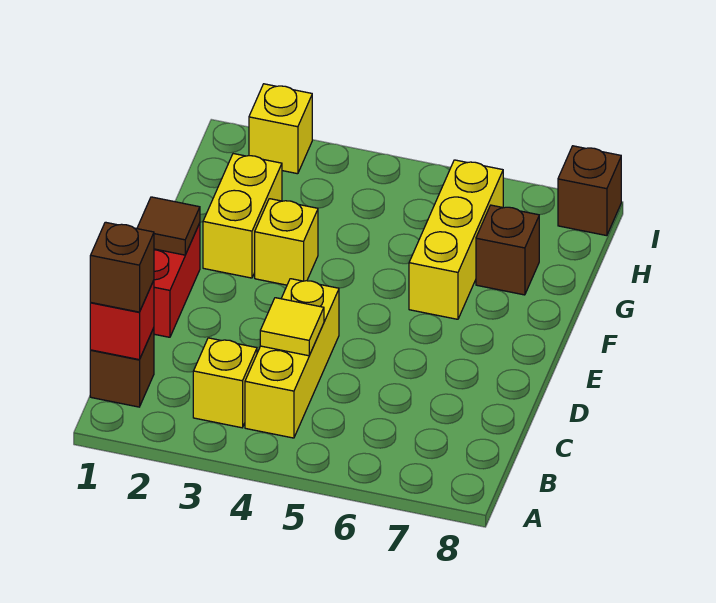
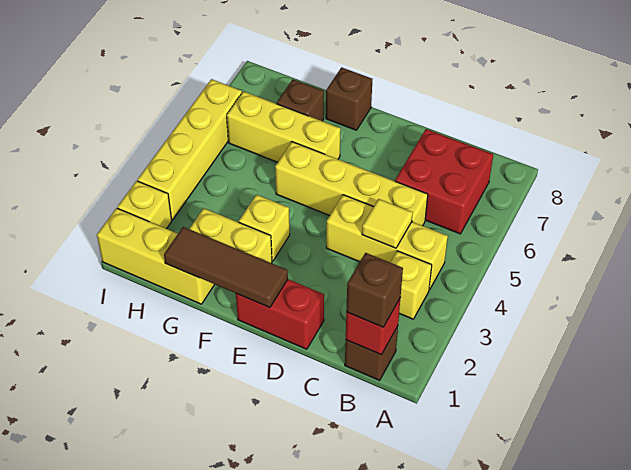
none -> red brick B6:C7 level 1
none -> yellow brick C5:F5 level 1
brown tile E1 level 2 -> brown tile E1:G1 level 2
none -> yellow brick G1:I1 level 1
none -> yellow brick I3:I6 level 1
brown brick I8 level 1 -> brown brick F8 level 1

